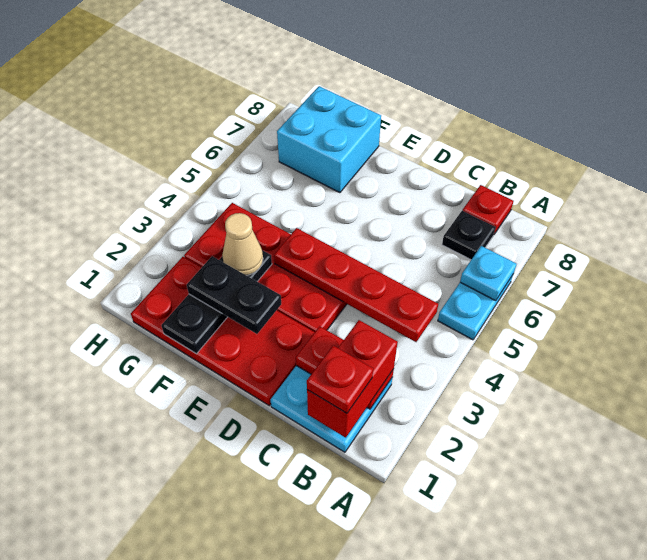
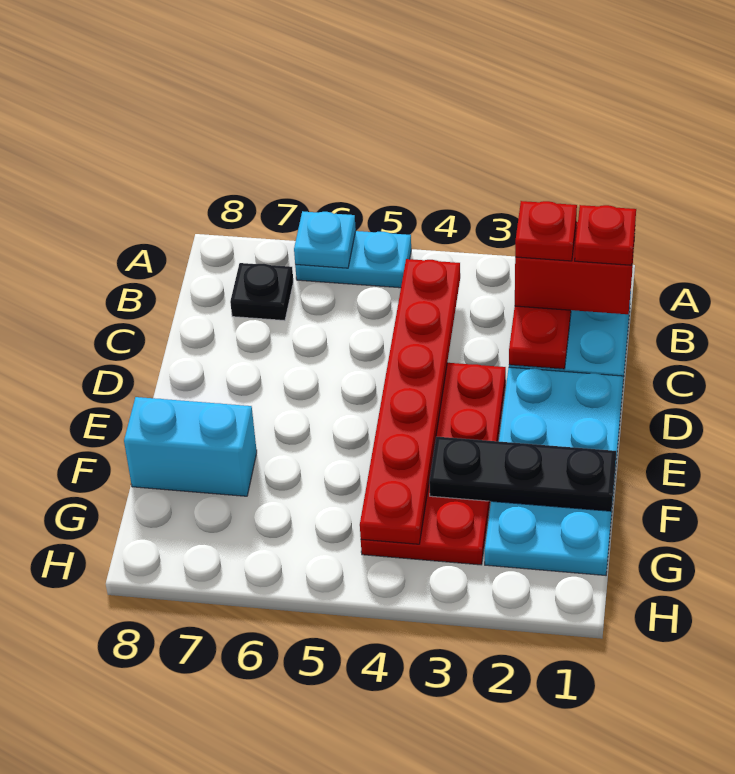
red plate B4:E4 level 2 -> red plate B4:G4 level 2
red plate B8 level 1 -> red plate B2 level 4
red plate D1:G2 level 1 -> cyan plate D1:G2 level 1
black plate E2:F2 level 3 -> none
tan cone F3 level 3 -> none
cyan brick F7:G8 level 1 -> cyan brick F7:F8 level 1

